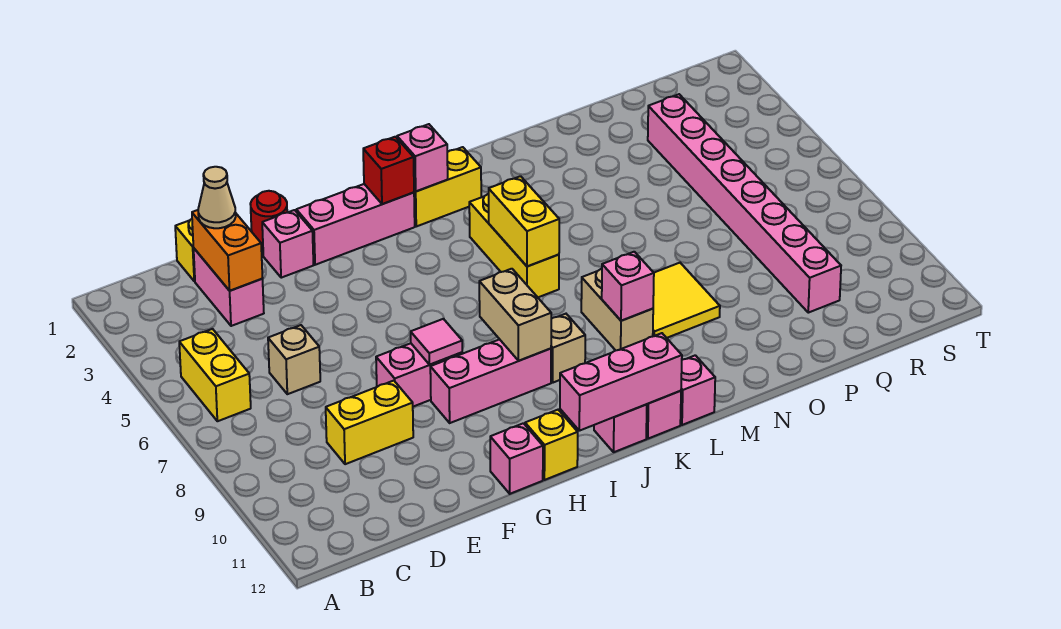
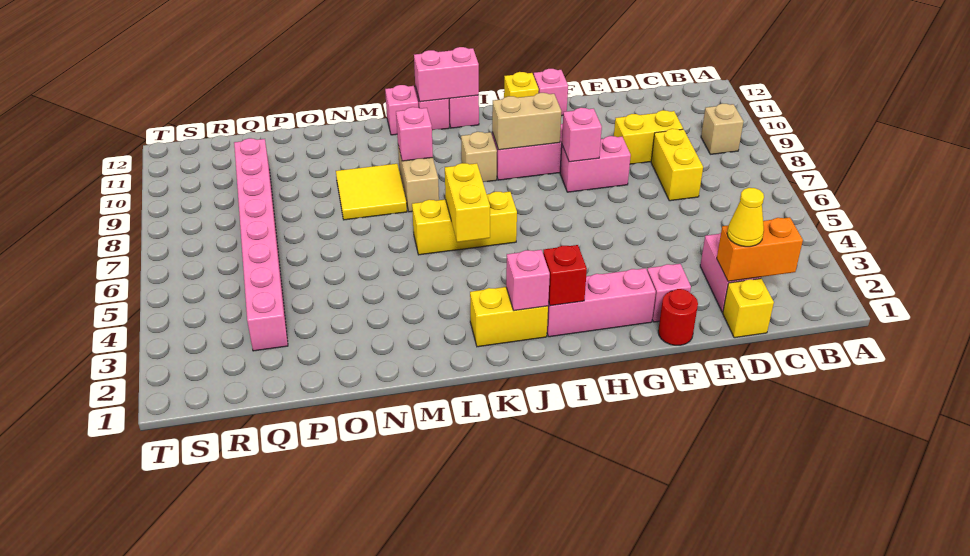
yellow brick B5:B6 level 1 -> yellow brick D7:D8 level 1
orange brick D2:D3 level 2 -> orange brick C2:D2 level 2
tan cone D2 level 3 -> yellow cone D2 level 3
tan brick D6 level 1 -> tan brick B9 level 1
pink tile G8 level 2 -> pink brick G8 level 2
tan brick I8:I9 level 2 -> tan brick H9:I9 level 2
pink brick I12:K12 level 2 -> pink brick J12:K12 level 2
yellow brick K4:K6 level 1 -> yellow brick J6:L6 level 1

